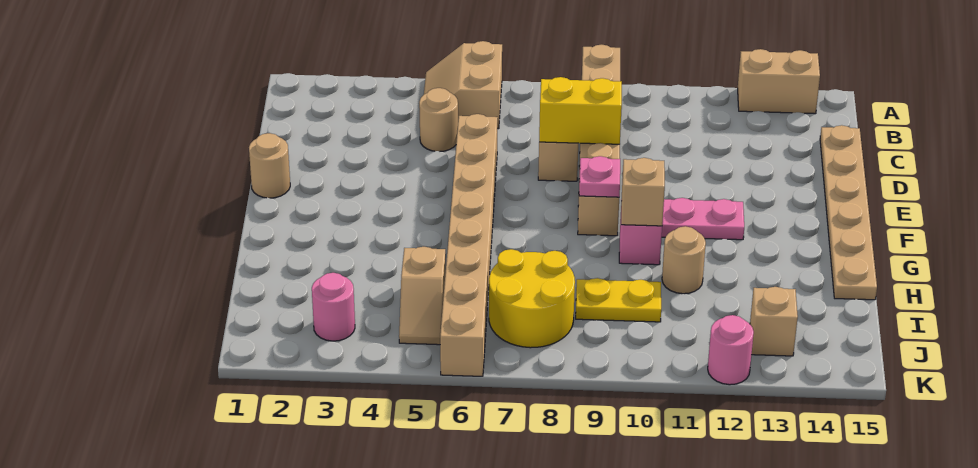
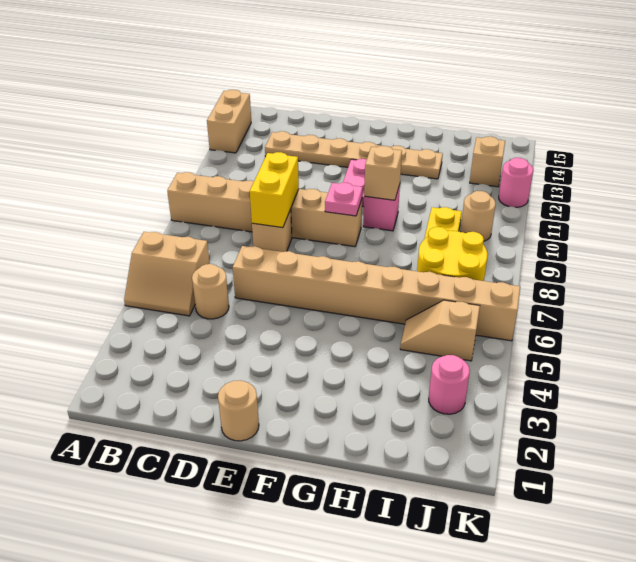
tan plate C15:H15 level 1 -> tan plate C13:H13 level 1
tan round brick H11 level 1 -> tan round brick J10 level 1
tan slope I5:J5 level 1 top I -> tan slope I5:J5 level 1 top J

